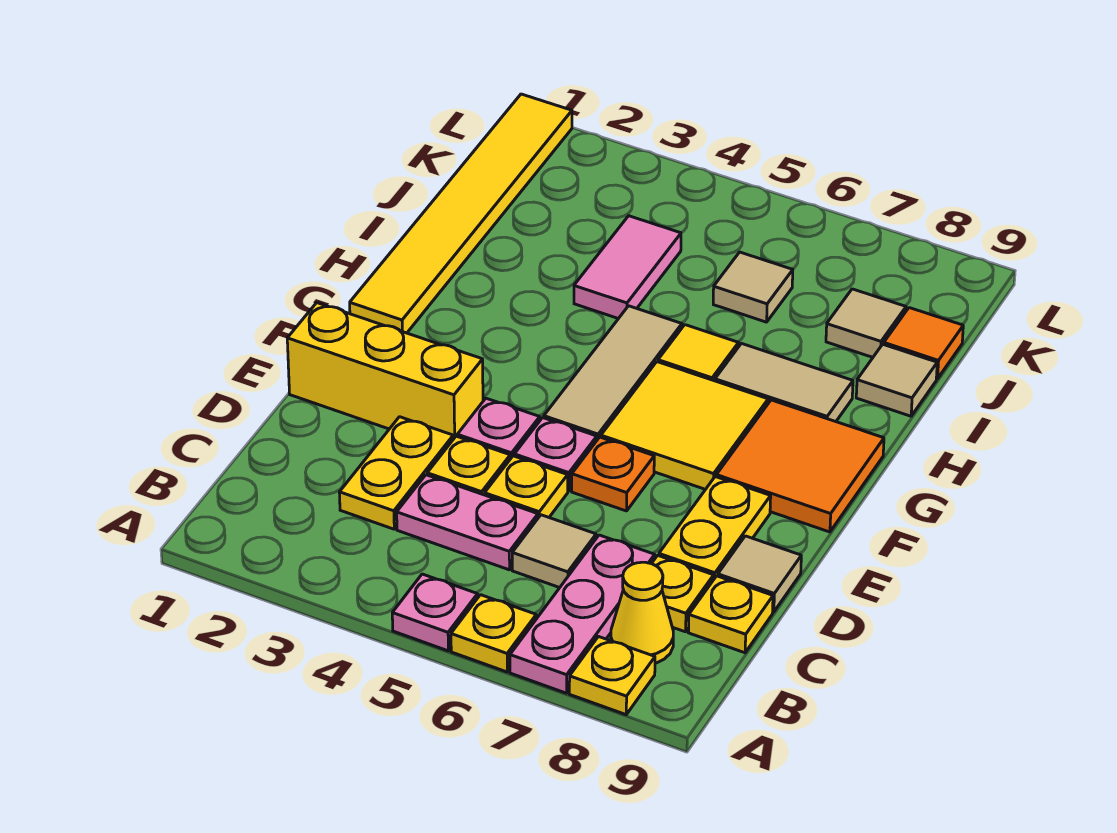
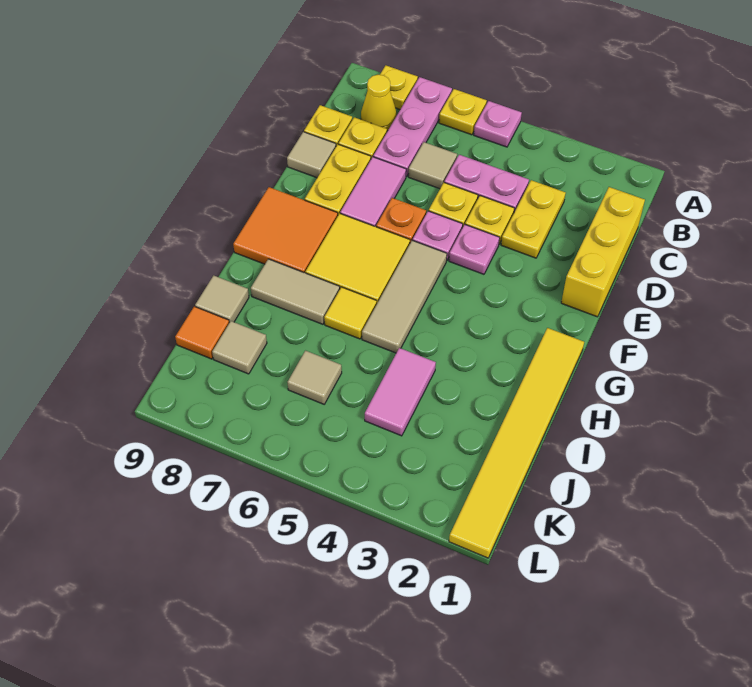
none -> pink tile D7:E7 level 1
yellow brick E1:E3 level 1 -> yellow brick C1:E1 level 1

